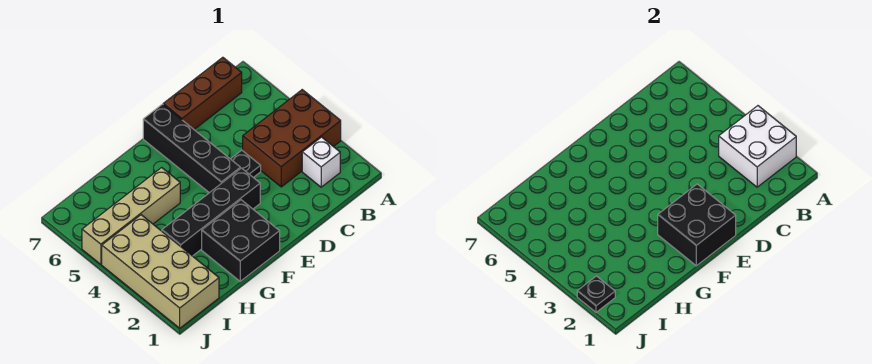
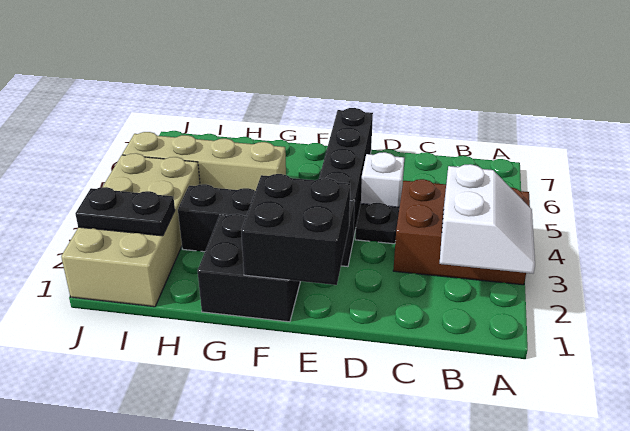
white brick A2:B3 level 2 -> white slope A2:B3 level 2 top B
white brick B2 level 1 -> white brick D5 level 1
brown brick B7:D7 level 1 -> none
black plate J2 level 2 -> black plate I2:J2 level 2

